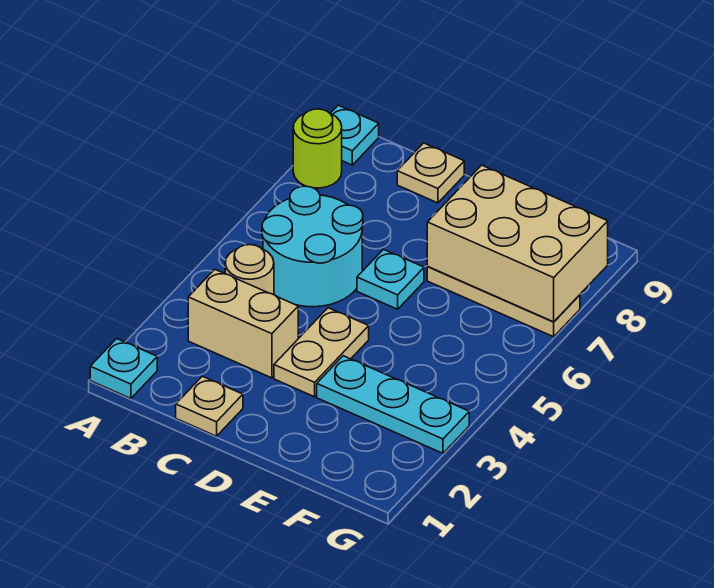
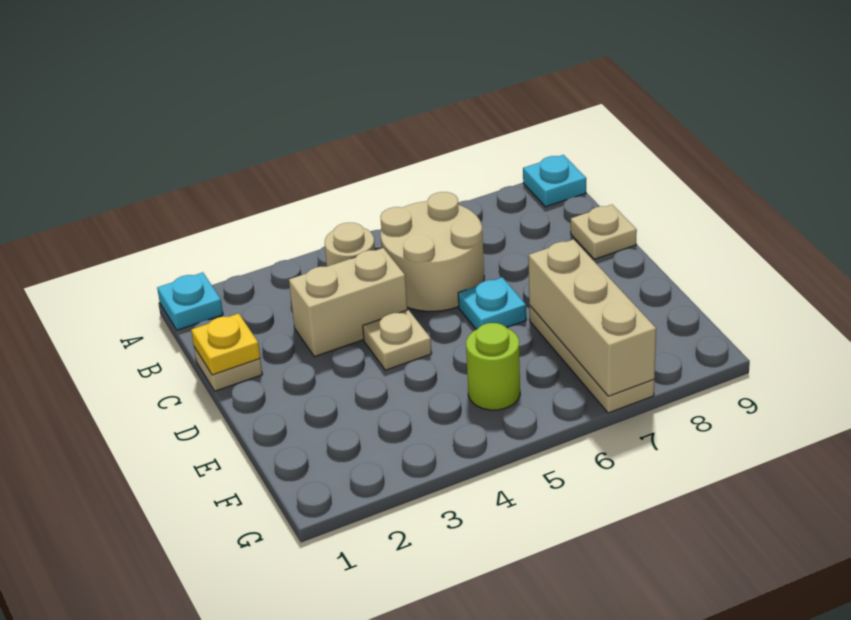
lime round brick A8 level 1 -> lime round brick F5 level 1
tan brick B3:C3 level 1 -> tan brick C3:C4 level 1
cyan round brick B5:C6 level 1 -> tan round brick B5:C6 level 1
none -> yellow plate C1 level 2
tan plate D3:D4 level 1 -> tan plate D4 level 1
cyan plate E3:G3 level 1 -> none
tan brick E7:G8 level 2 -> tan brick E7:G7 level 2

